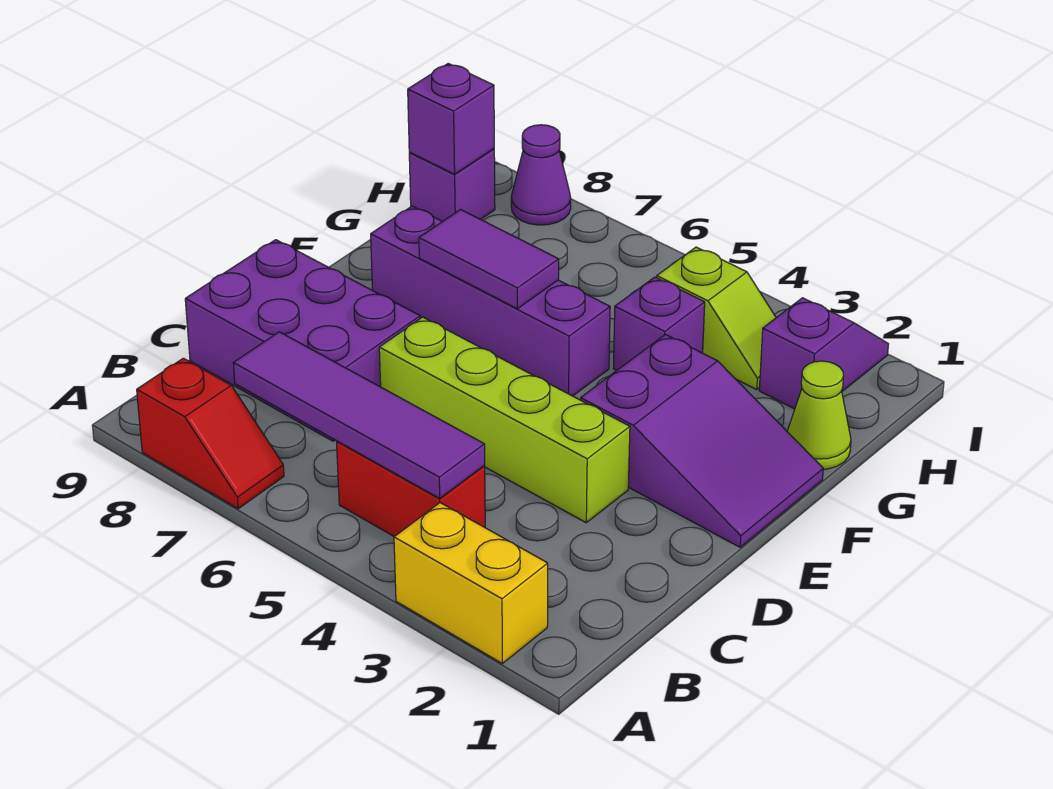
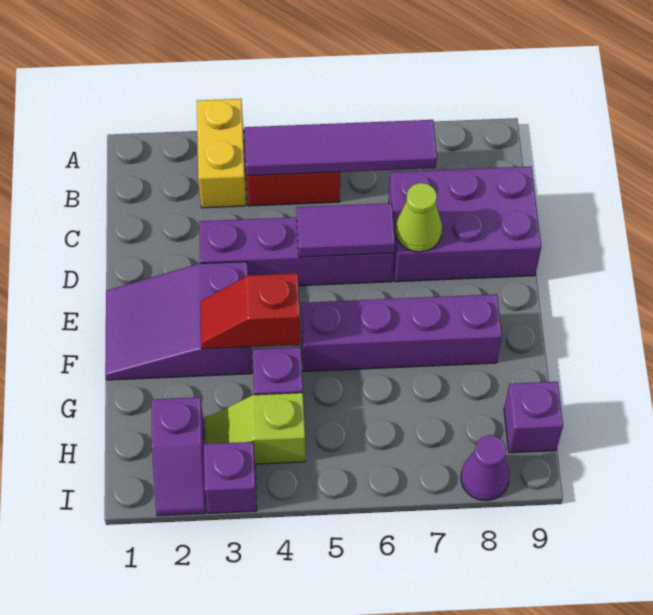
yellow brick A2:A3 level 1 -> yellow brick A3:B3 level 1
red slope A7:A8 level 1 top 8 -> red slope F3:F4 level 2 top 4
lime brick D3:D6 level 1 -> purple brick D3:D6 level 1
purple tile F6:F7 level 2 -> purple tile D5:D6 level 2
lime cone G1 level 1 -> lime cone D7 level 2
purple brick H9 level 2 -> purple brick I3 level 1

